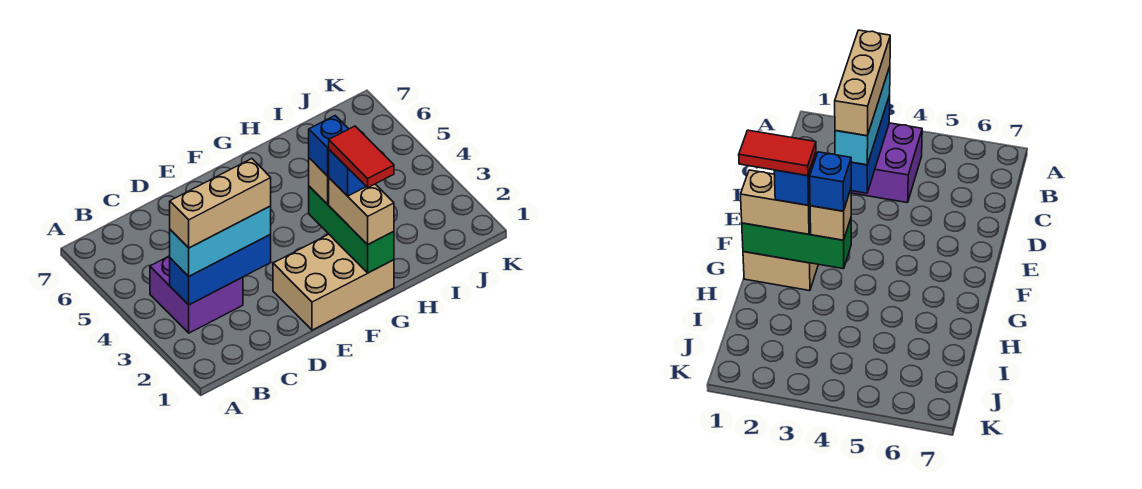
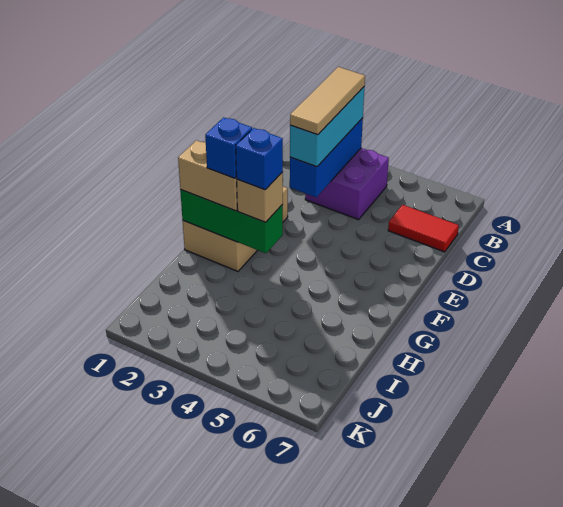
tan brick B3:D3 level 4 -> tan tile B3:D3 level 4
red tile G1:G2 level 5 -> red tile C6:C7 level 1

